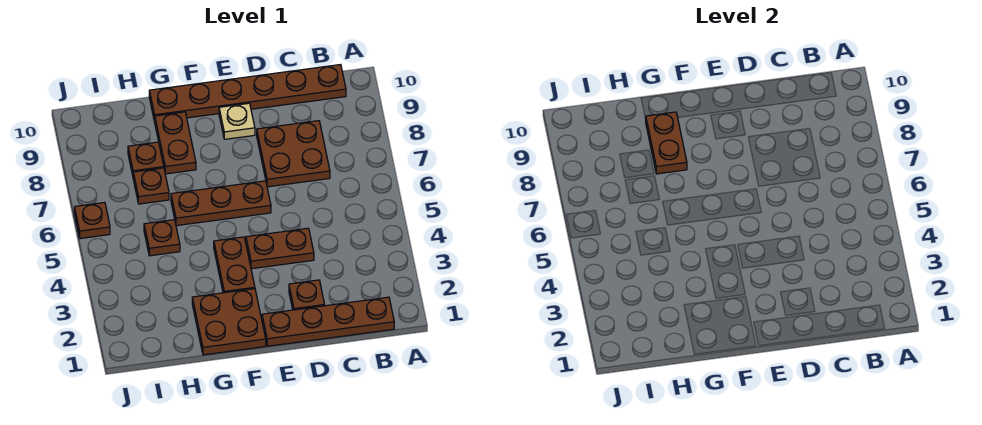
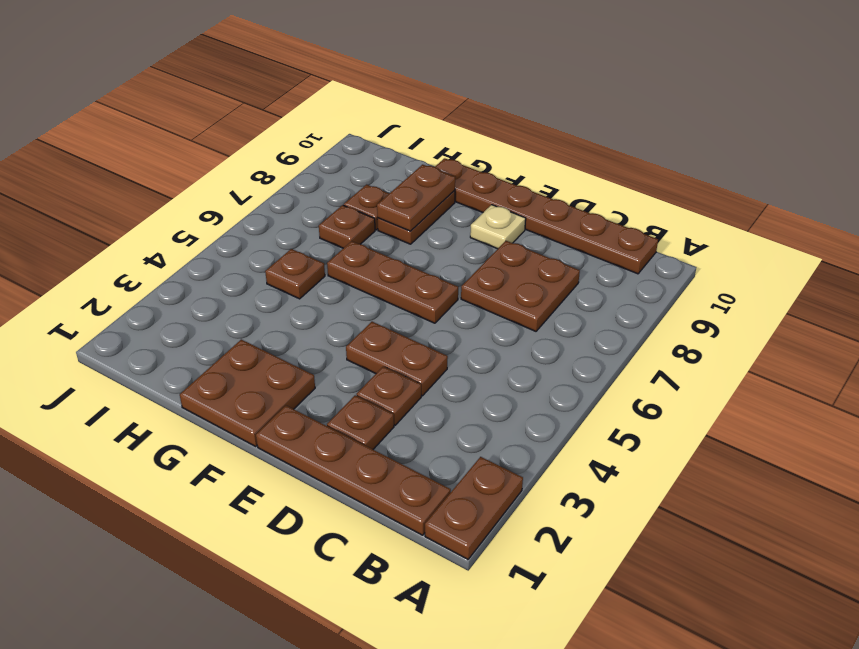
brown plate F3:F4 level 1 -> brown plate A1:A2 level 1
brown plate J6 level 1 -> brown plate D3 level 1

